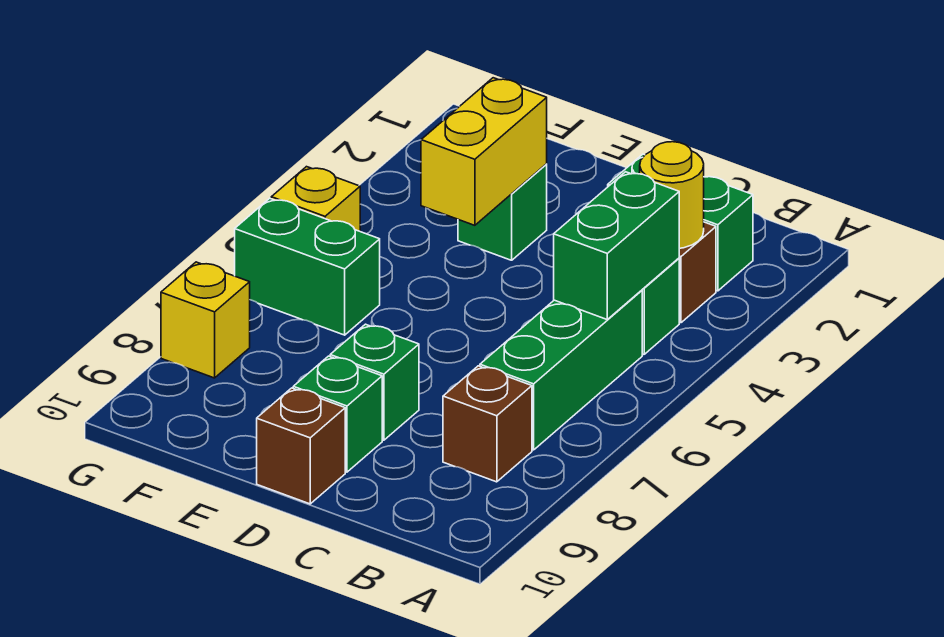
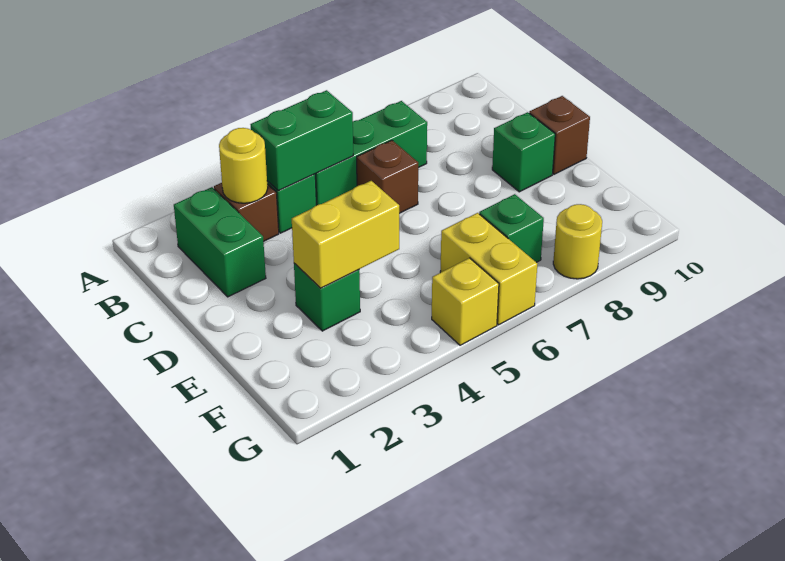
brown brick B8 level 1 -> brown brick C6 level 1
green brick D8 level 1 -> green brick F7 level 1
green brick F6:G6 level 1 -> yellow brick F6:G6 level 1
yellow brick G8 level 1 -> yellow round brick G8 level 1

